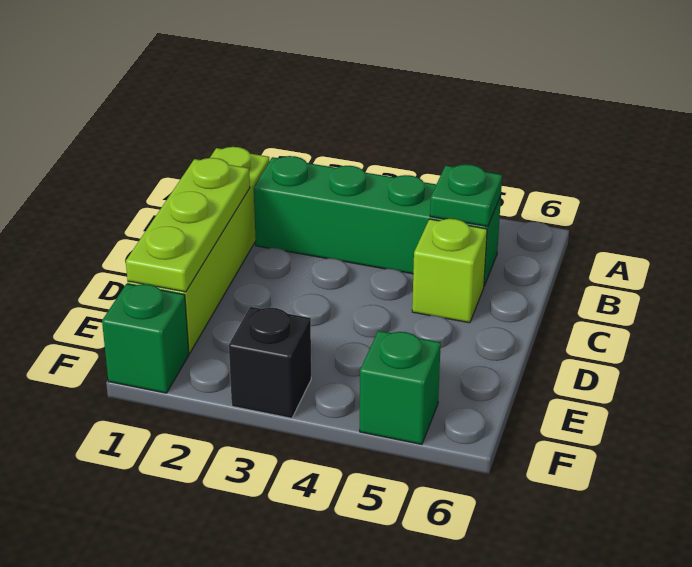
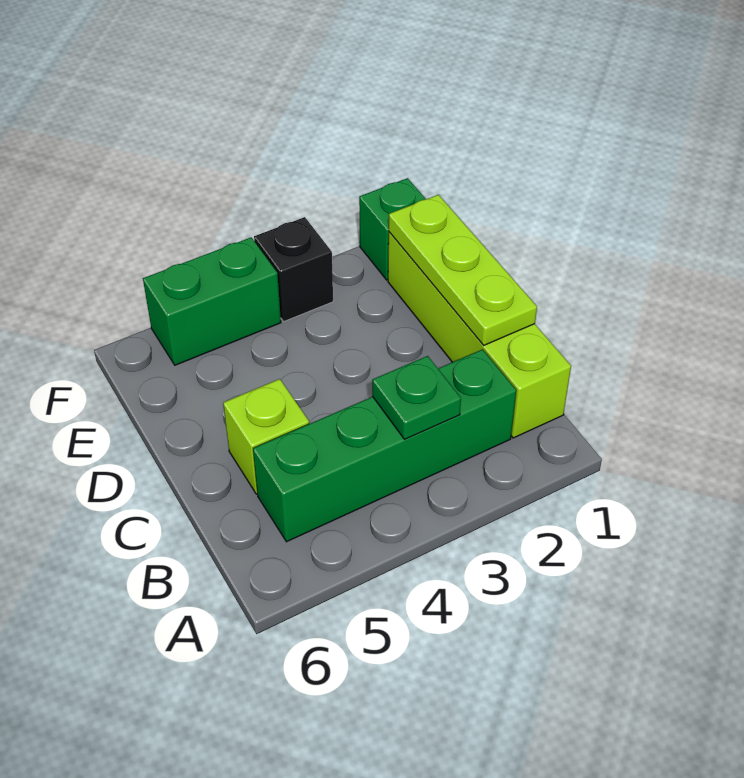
green plate B5 level 2 -> green plate B3 level 2
green brick F5 level 1 -> green brick F4:F5 level 1

